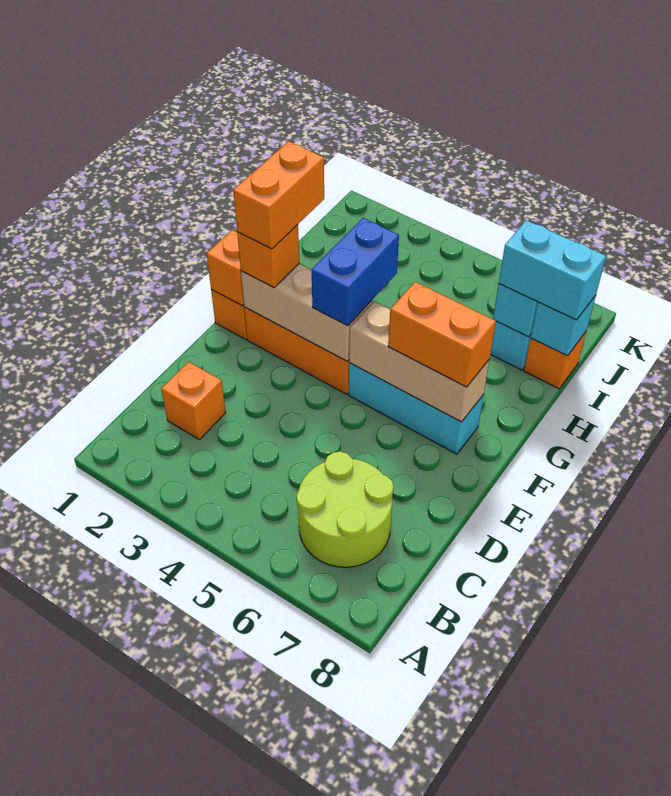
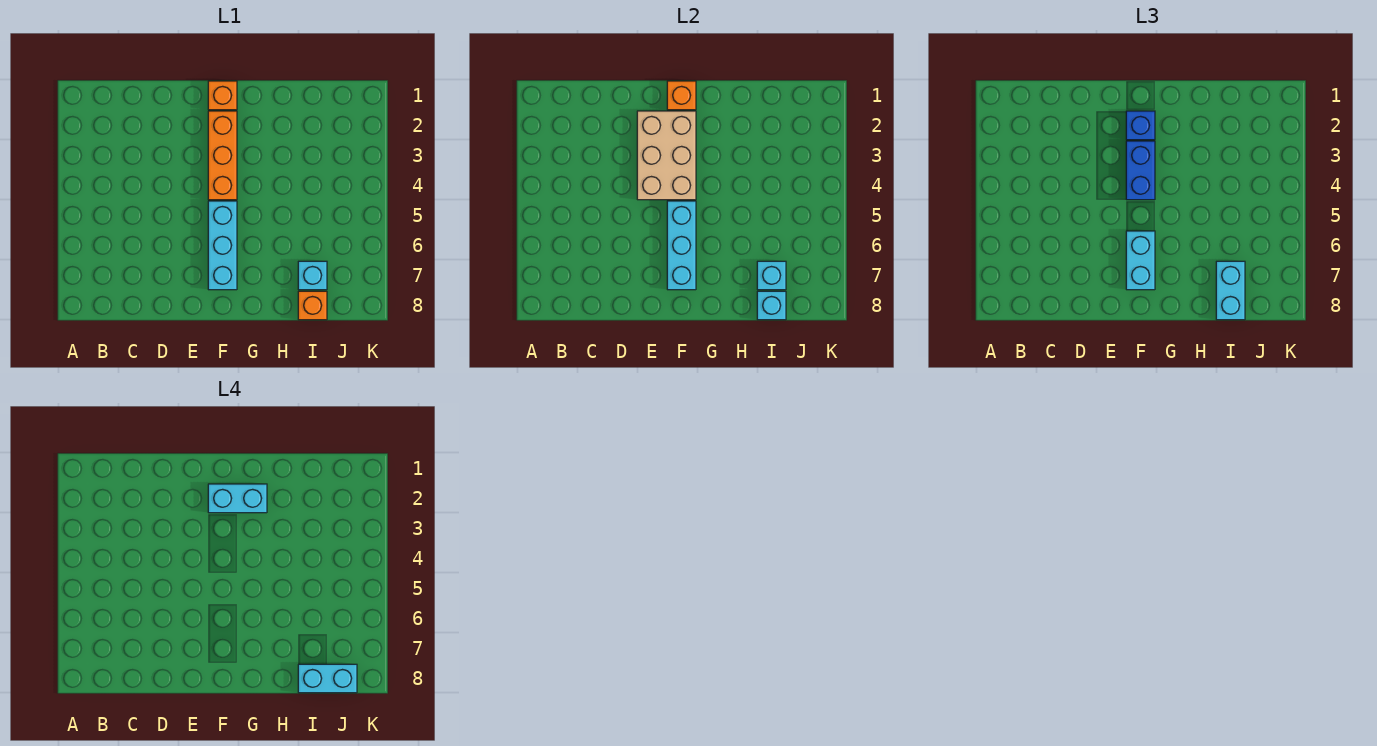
lime round brick B6:C7 level 1 -> none
orange brick C2 level 1 -> none
tan brick F2:F4 level 2 -> tan brick E2:F4 level 2
orange brick F2 level 3 -> blue brick F2 level 3
orange brick F2:G2 level 4 -> cyan brick F2:G2 level 4
blue brick F4:G4 level 3 -> blue brick F3:F4 level 3
tan brick F5:F7 level 2 -> cyan brick F5:F7 level 2
orange brick F6:F7 level 3 -> cyan brick F6:F7 level 3
none -> cyan brick I8:J8 level 4

